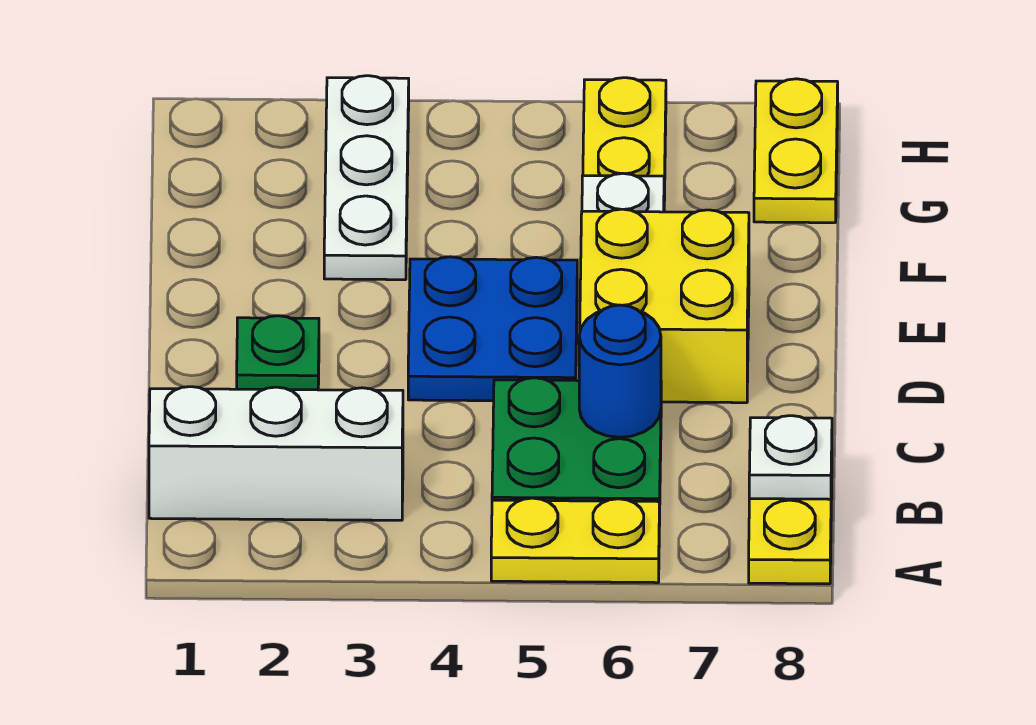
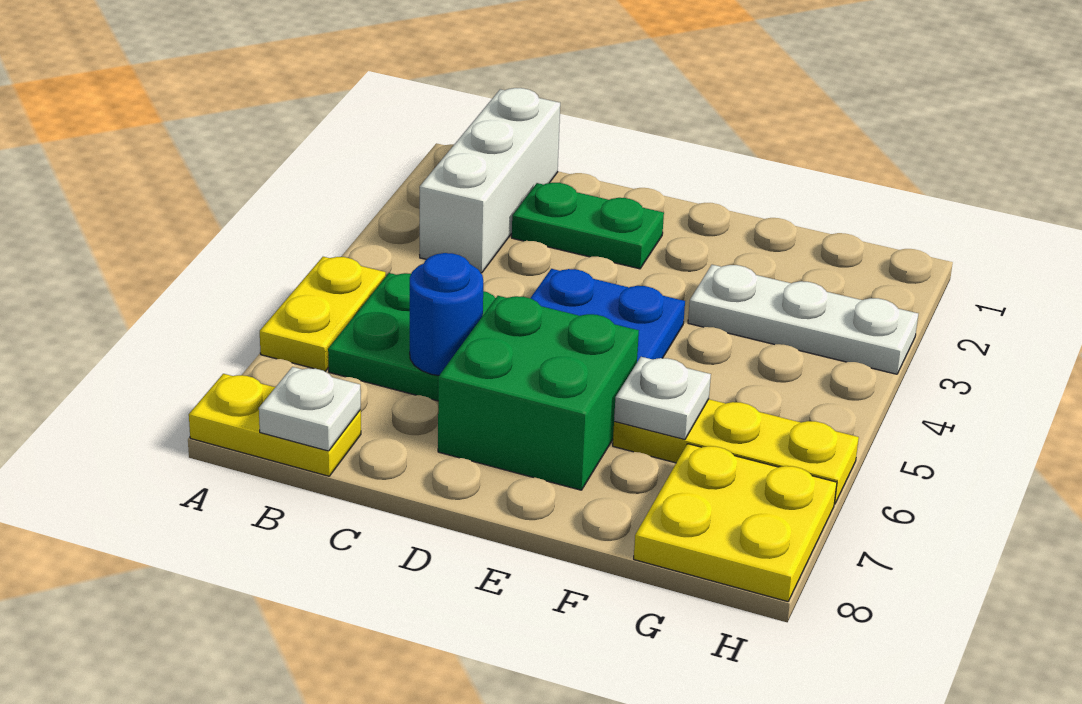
green plate D2 level 1 -> green plate C2:D2 level 1
yellow brick D6:E7 level 1 -> green brick D6:E7 level 1
yellow plate G8:H8 level 1 -> yellow plate G7:H8 level 1

